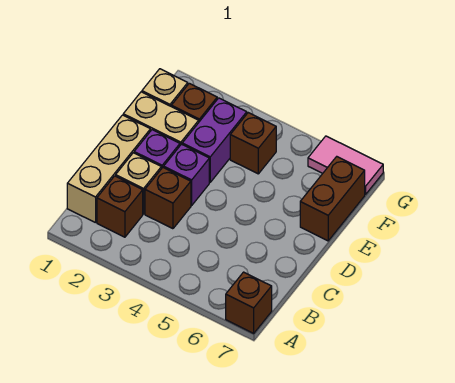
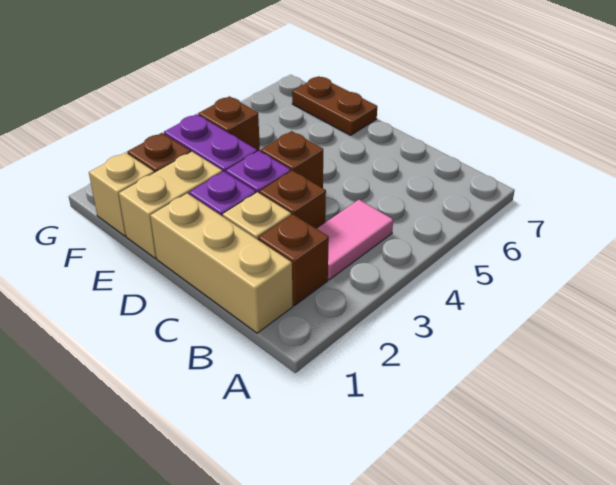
brown brick A7 level 1 -> brown brick D4 level 1
brown brick E7:F7 level 1 -> brown plate E7:F7 level 1
pink tile G6:G7 level 1 -> pink tile B3:B4 level 1

